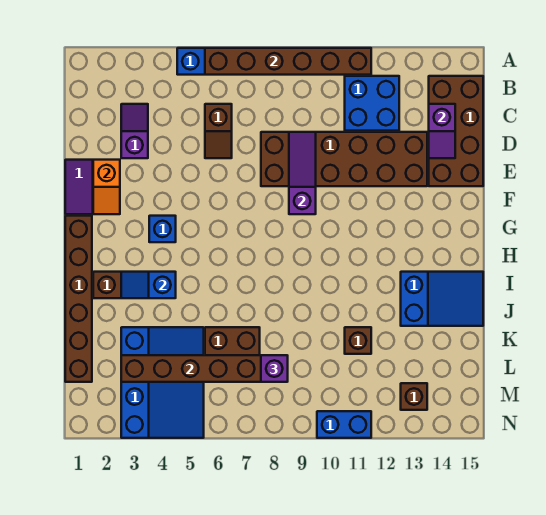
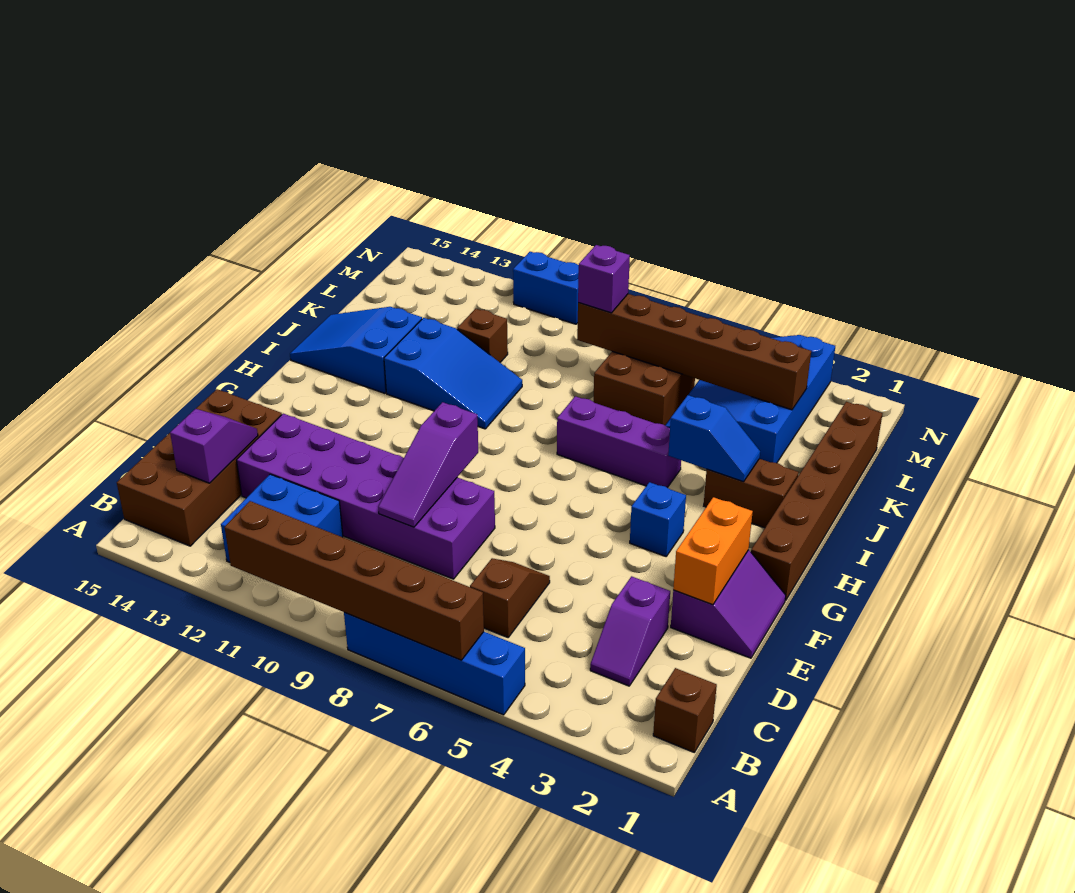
brown brick D8:E13 level 1 -> purple brick D8:E13 level 1
orange slope E2:F2 level 2 top E -> orange brick E2:F2 level 2
none -> purple brick I5:I7 level 1
none -> blue slope I10:J12 level 1 top 12
brown brick M13 level 1 -> brown brick B1 level 1

